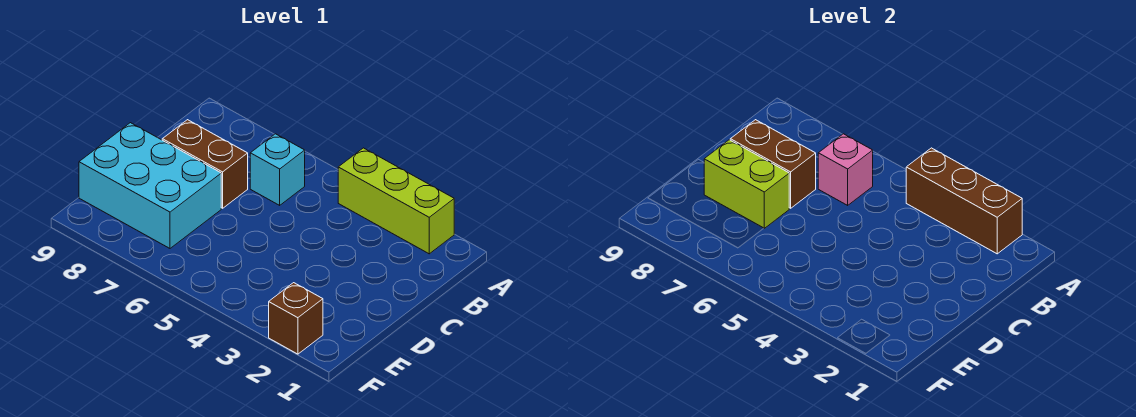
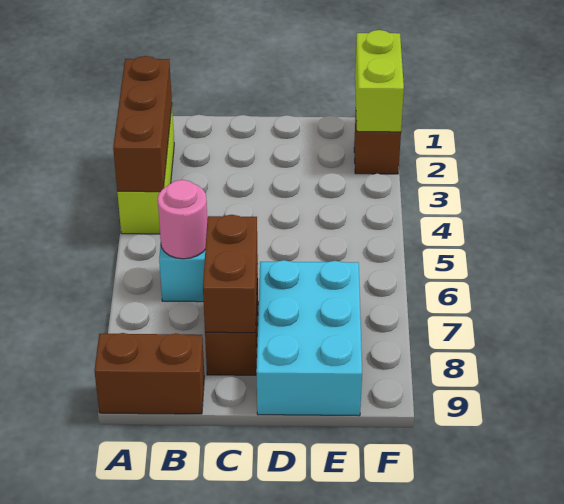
none -> brown brick A9:B9 level 1
pink brick B6 level 2 -> pink round brick B6 level 2
lime brick D7:D8 level 2 -> lime brick F1:F2 level 2

